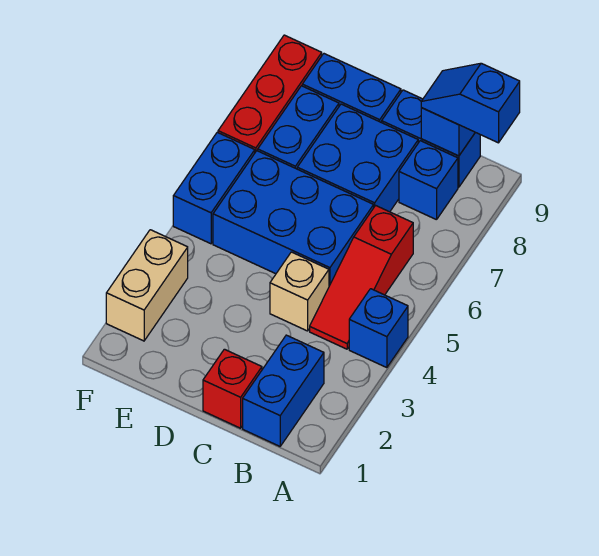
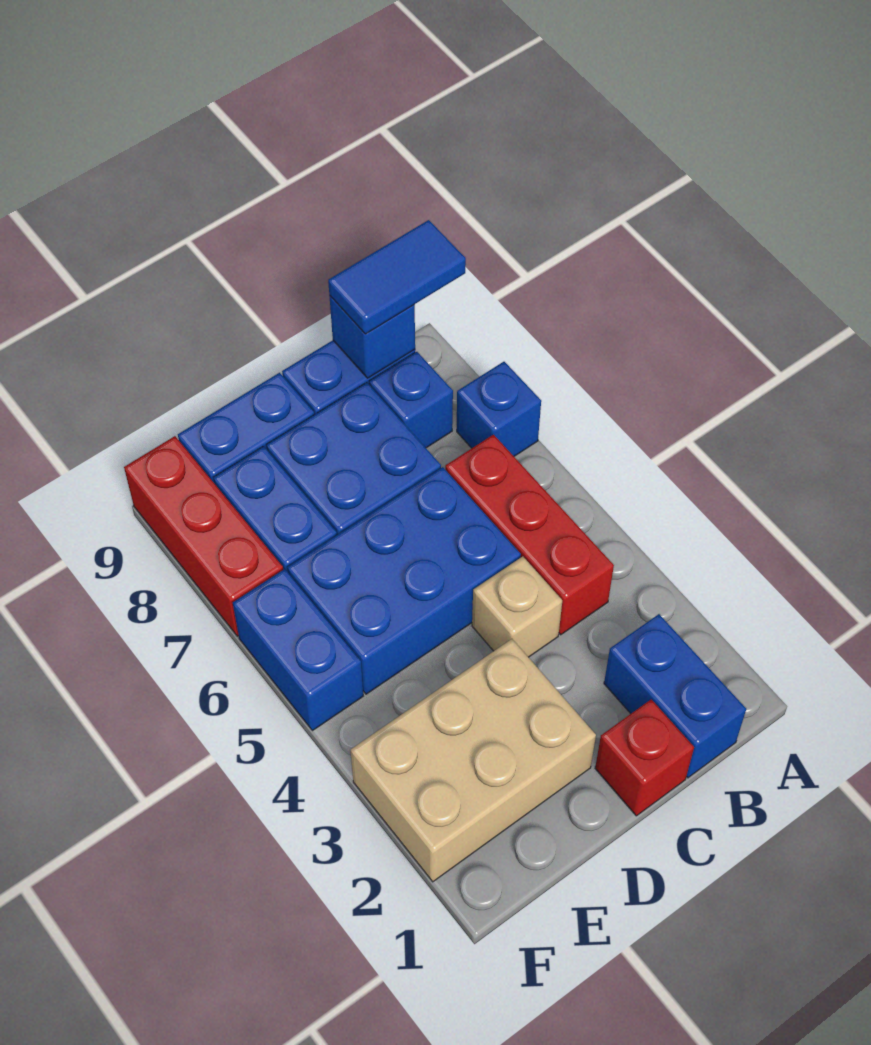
blue brick A4 level 1 -> blue brick A7 level 1
blue slope A9:B9 level 3 top A -> blue tile A9:B9 level 3
red slope B4:B6 level 1 top 6 -> red brick B4:B6 level 1
tan brick F2:F3 level 1 -> tan brick D2:F3 level 1

